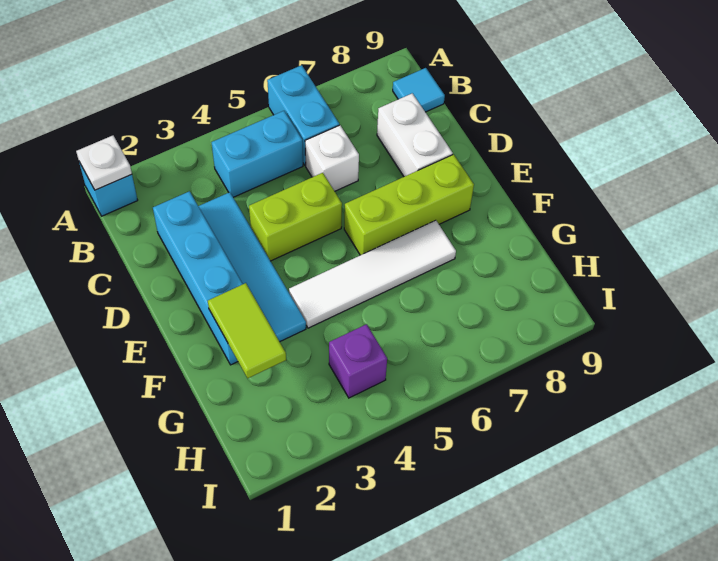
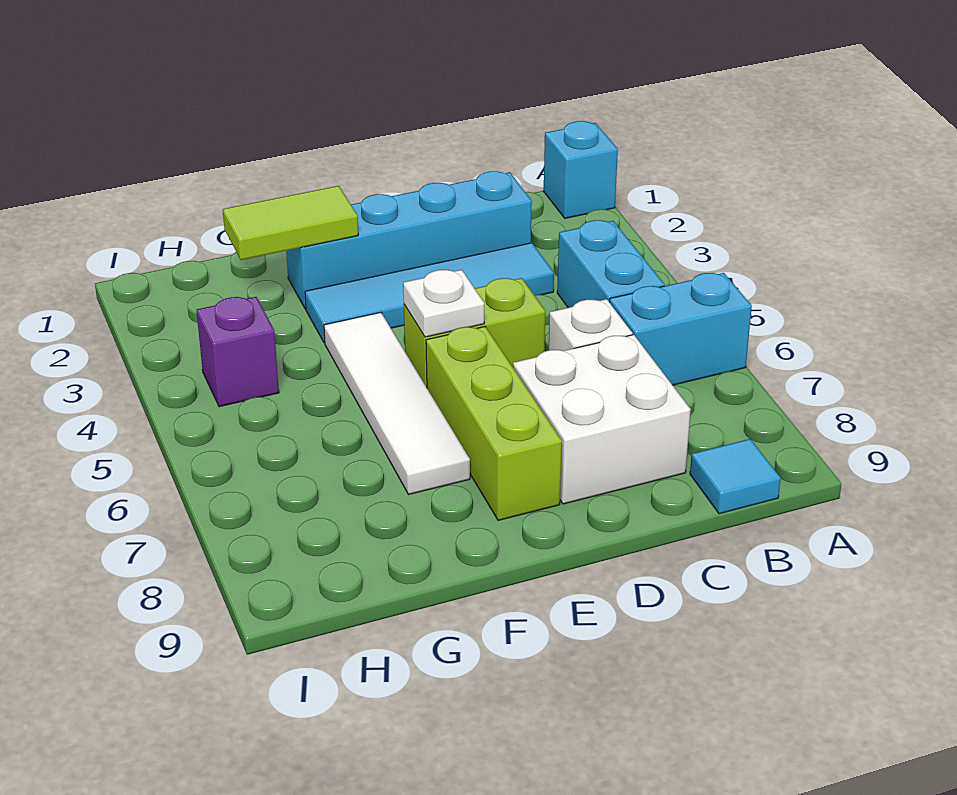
white plate A1 level 2 -> white plate E5 level 2
white brick C8:D8 level 1 -> white brick C7:D8 level 1
lime brick D4:D5 level 1 -> lime brick D5:E5 level 1

